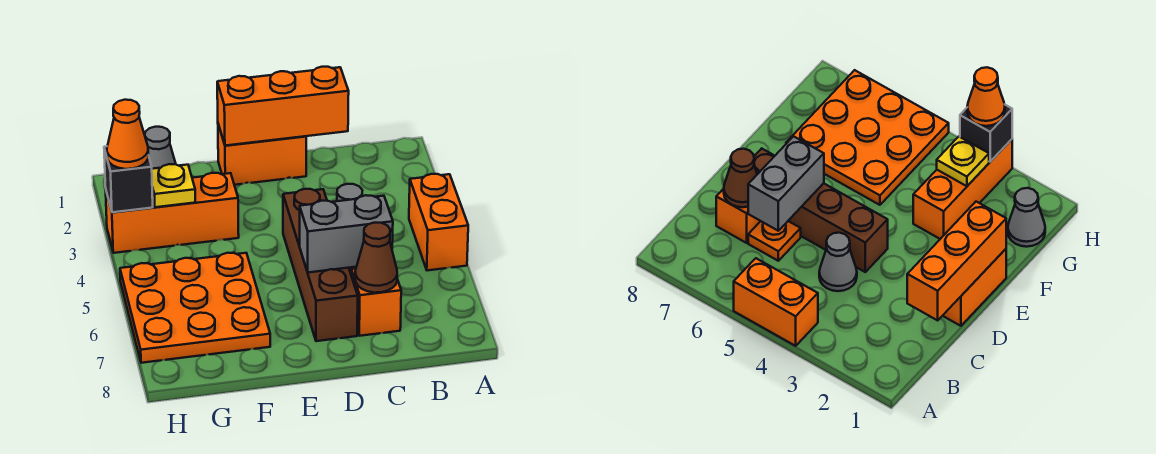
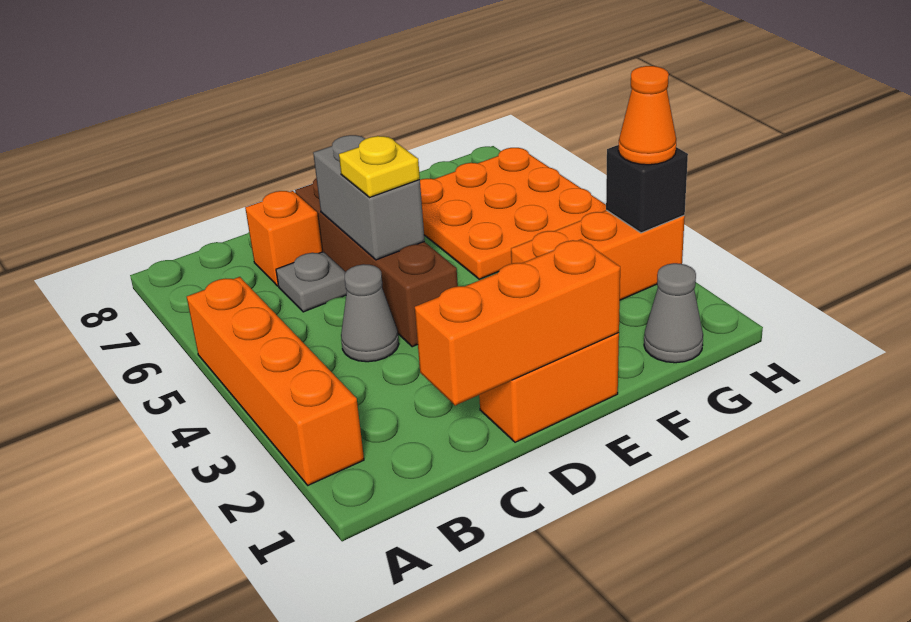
orange brick A4:A5 level 1 -> orange brick A2:A5 level 1
orange plate C6 level 1 -> grey plate C6 level 1
grey brick C6:D6 level 2 -> grey brick D5:D6 level 2
brown cone C7 level 2 -> none
yellow plate G3 level 2 -> yellow plate D5 level 3

